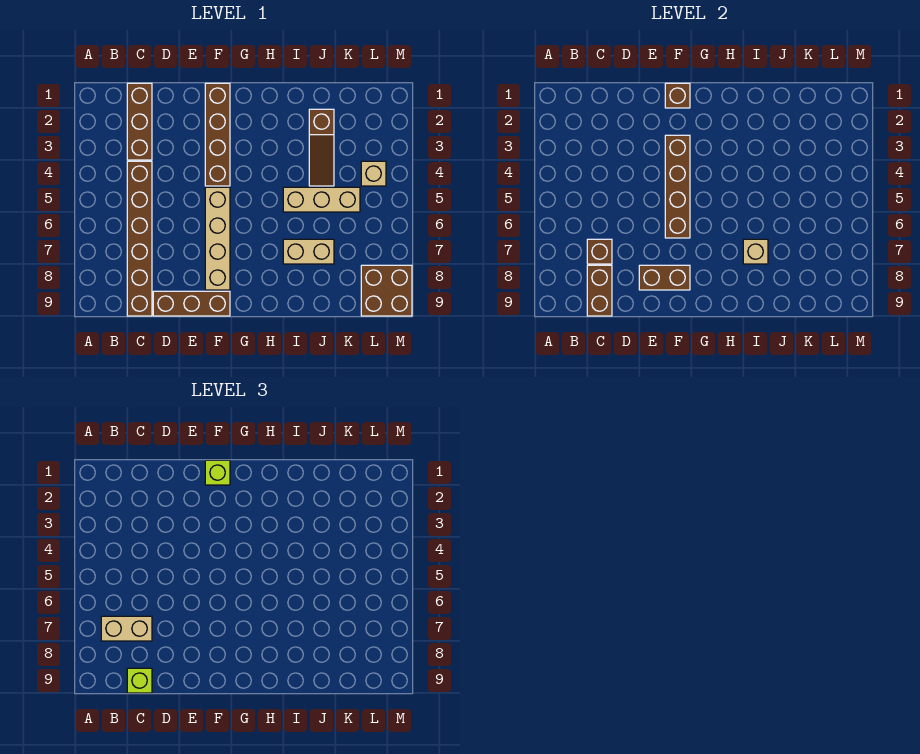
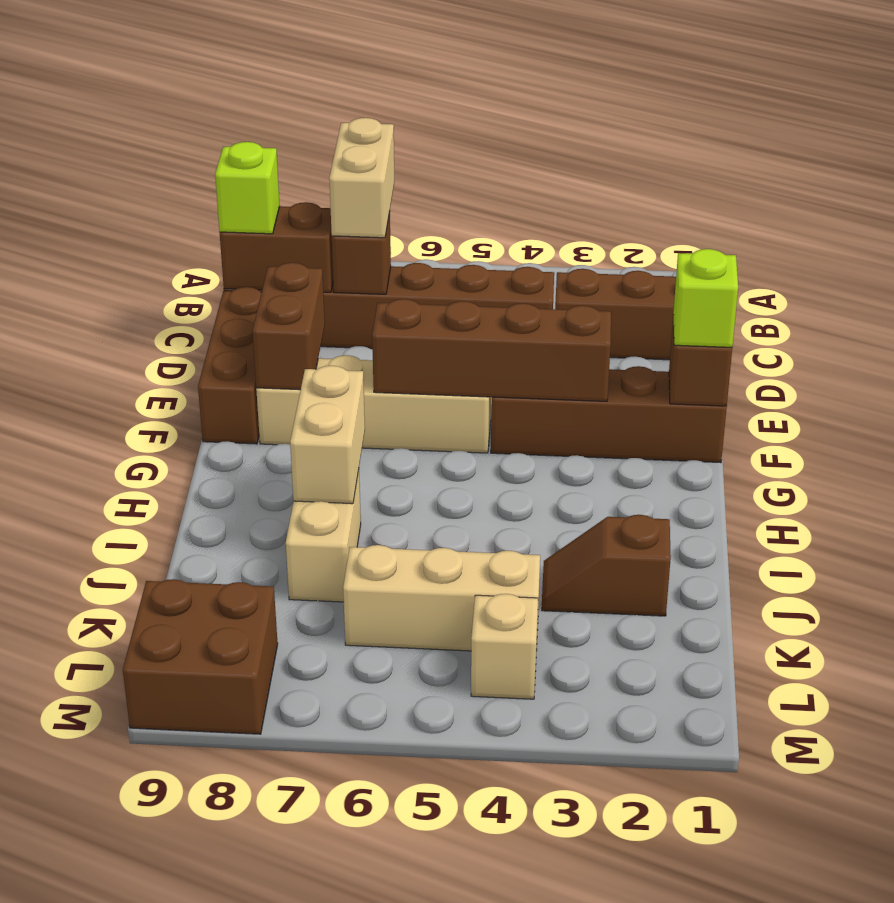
tan brick I5:K5 level 1 -> tan brick K4:K6 level 1
tan brick I7 level 2 -> tan brick H7:I7 level 2
brown slope J2:J4 level 1 top 2 -> brown slope J2:J3 level 1 top 2

